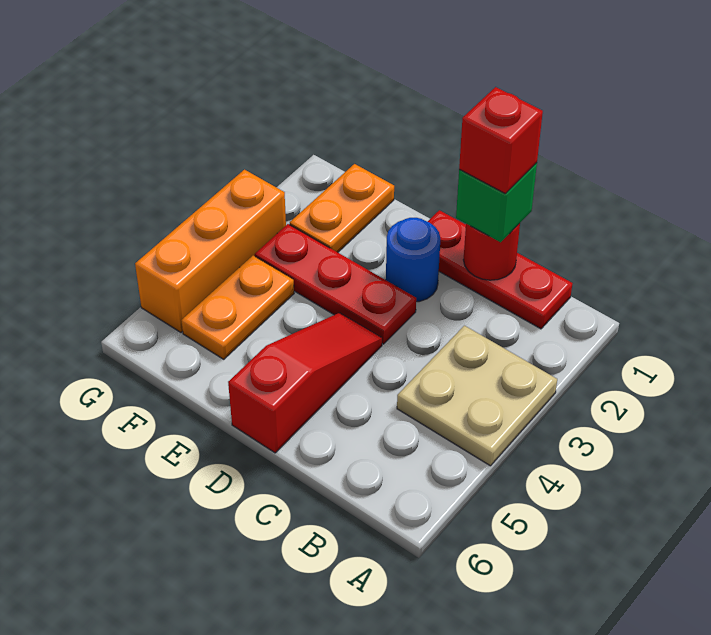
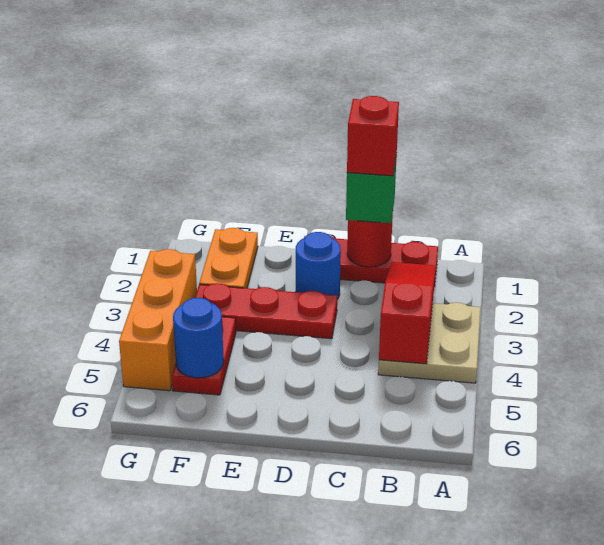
red slope D4:D6 level 1 top 6 -> red slope B2:B4 level 2 top 4
orange plate F4:F5 level 1 -> red plate F4:F5 level 1
none -> blue round brick F5 level 2

